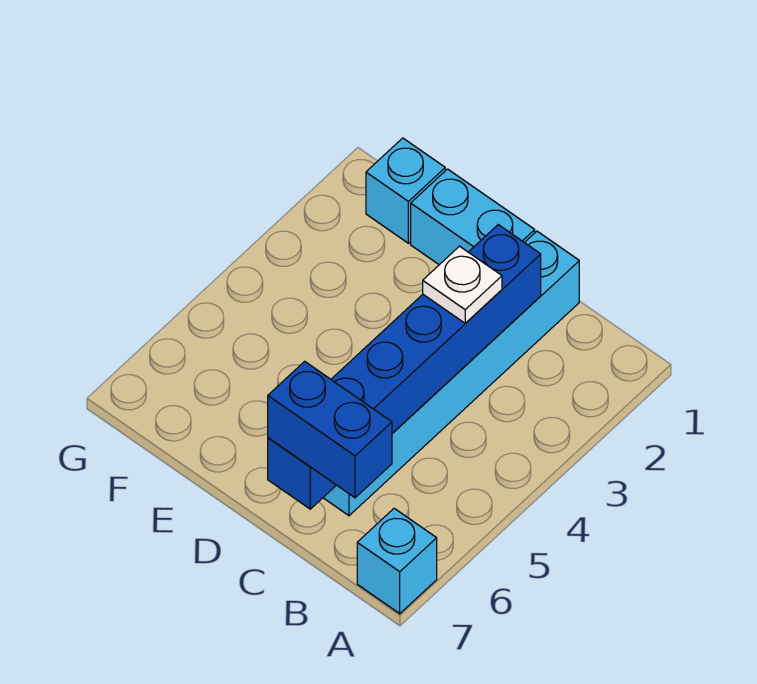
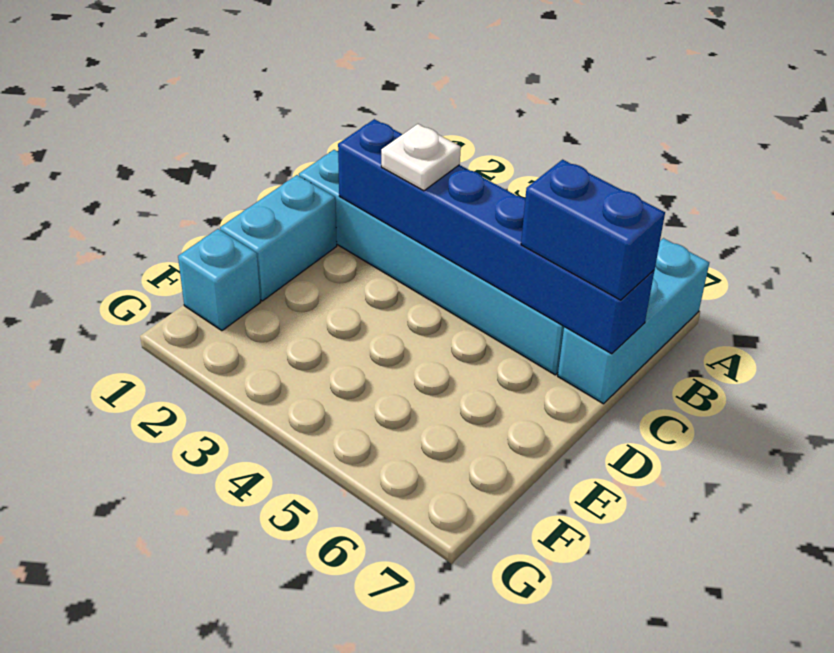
cyan brick A7 level 1 -> cyan brick A7:C7 level 1
blue brick B7:C7 level 3 -> blue brick C6:C7 level 3

